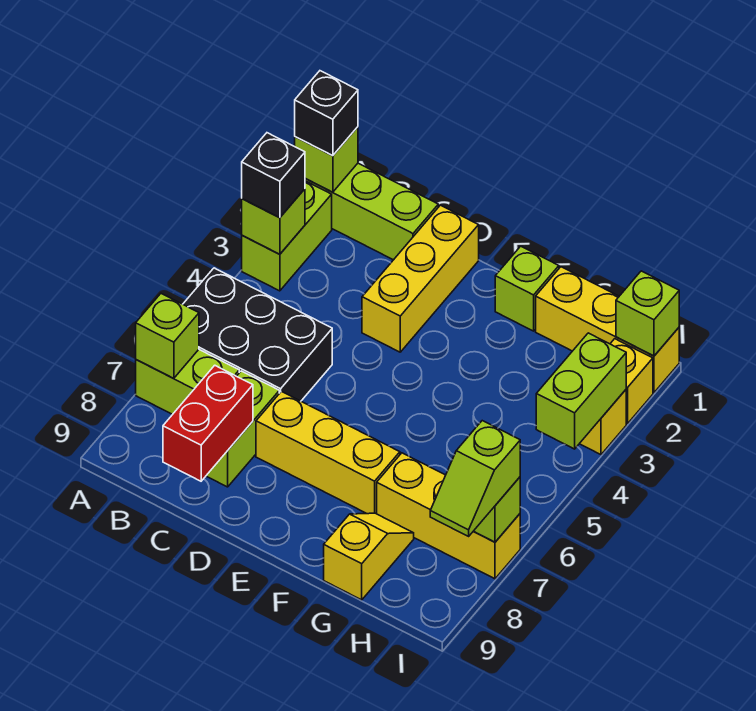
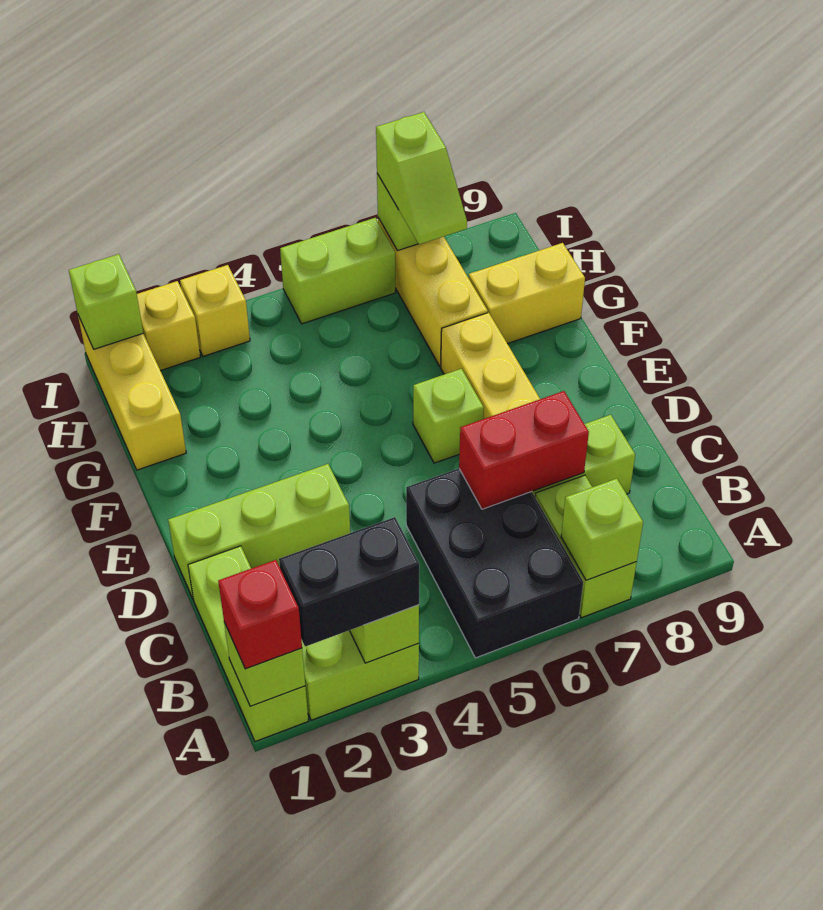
black brick A1 level 3 -> red brick A1 level 3
black brick A3 level 3 -> black brick A2:A3 level 3
red brick C8:C9 level 2 -> red brick C6:C7 level 2
yellow brick D1:D3 level 1 -> lime brick D1:D3 level 1
lime brick F1 level 1 -> lime brick E6 level 1
yellow slope G8:G9 level 1 top 9 -> yellow brick G8:G9 level 1
lime brick I3:I4 level 2 -> lime brick I5:I6 level 1
lime slope I7:I8 level 3 top 7 -> lime slope H7:I7 level 3 top I

